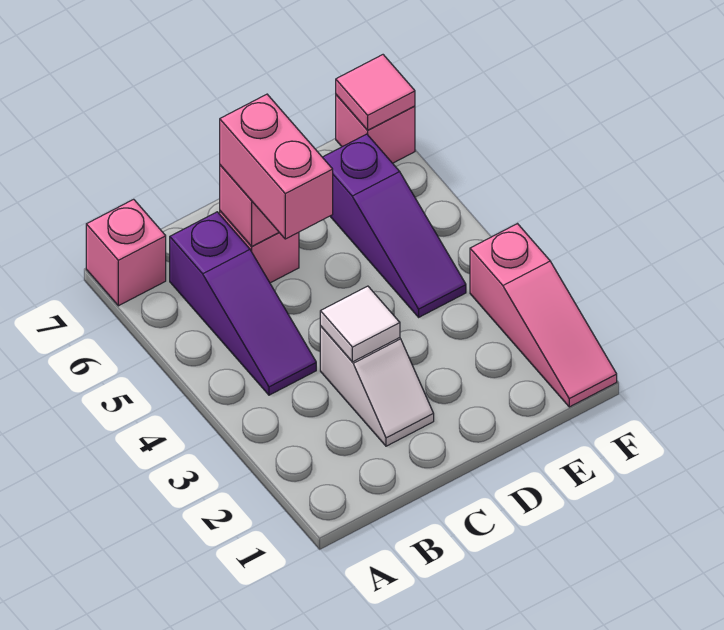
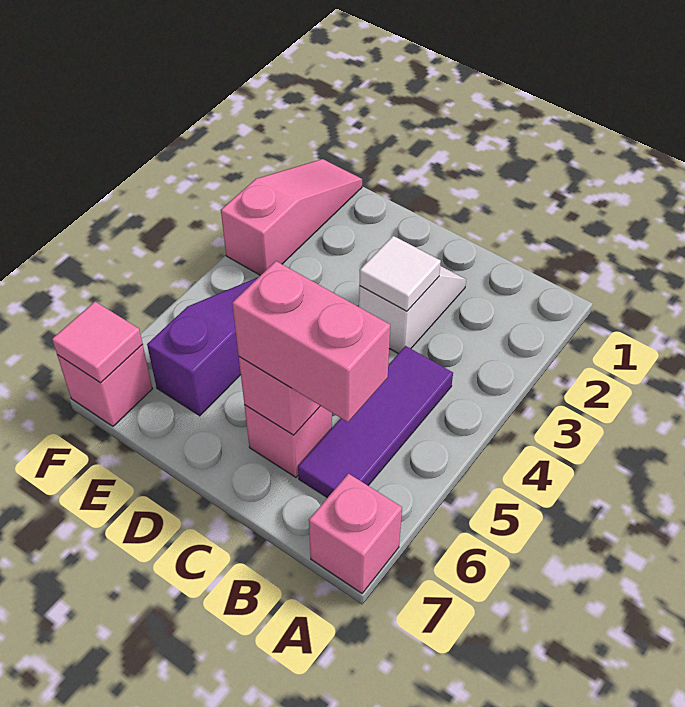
purple slope B4:B6 level 1 top 6 -> purple tile B4:B6 level 1
pink brick C5:C6 level 3 -> pink brick B6:C6 level 3

